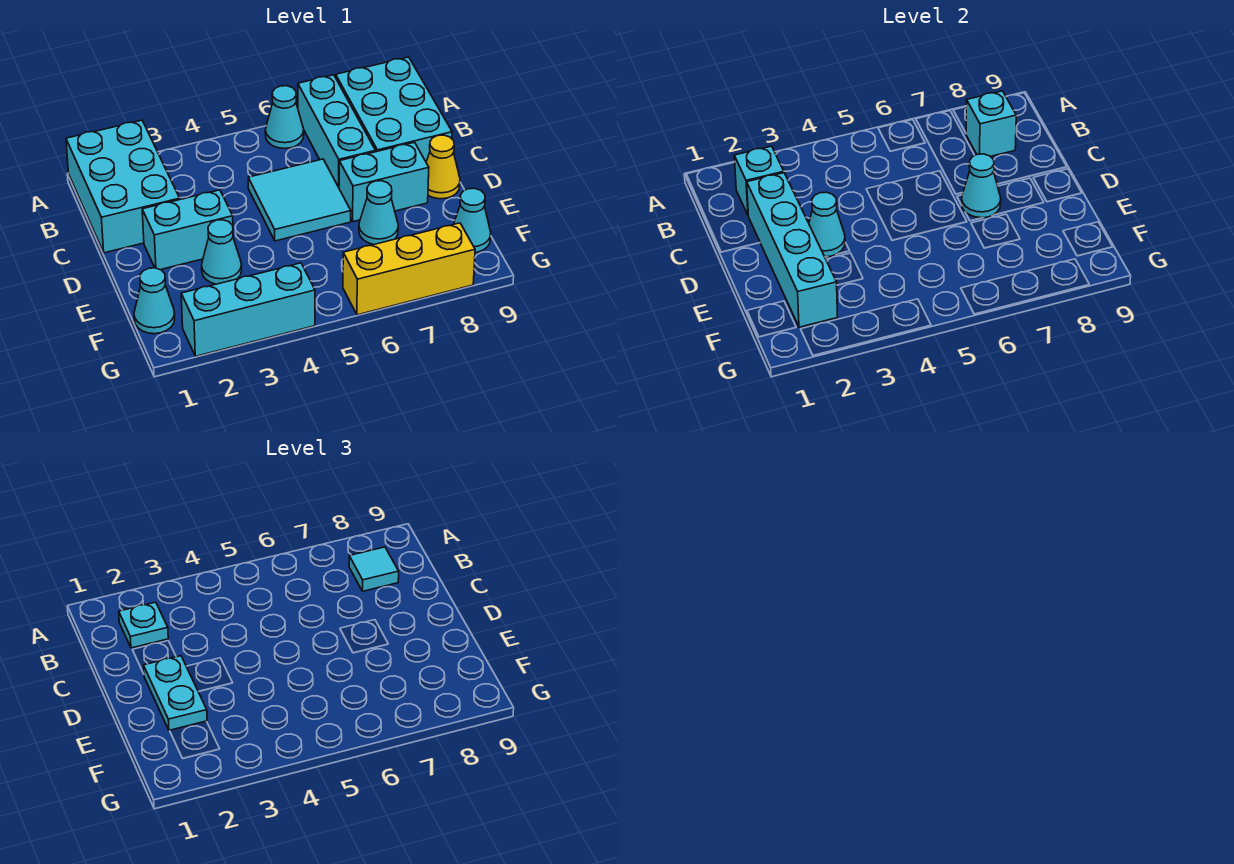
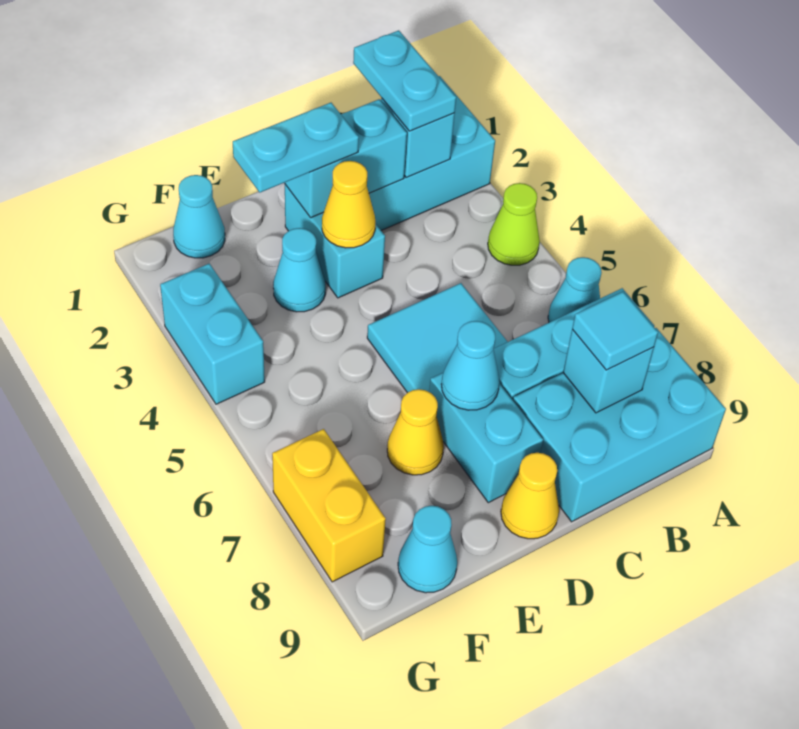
none -> lime cone A4 level 1
cyan plate B2 level 3 -> cyan plate B1:B2 level 3
cyan brick C2:F2 level 2 -> cyan brick C2:D2 level 2
cyan cone D3 level 2 -> yellow cone D3 level 2
cyan cone E7 level 1 -> yellow cone E7 level 1
cyan brick G2:G4 level 1 -> cyan brick G3:G4 level 1
yellow brick G6:G8 level 1 -> yellow brick G7:G8 level 1

